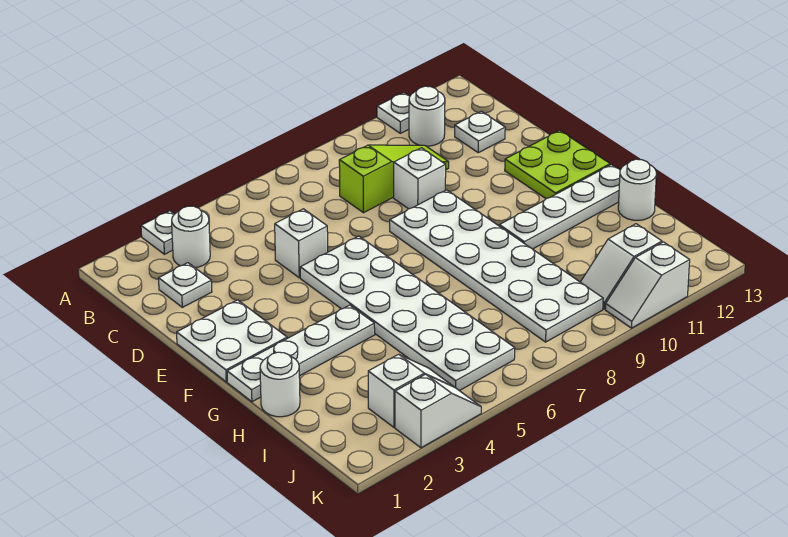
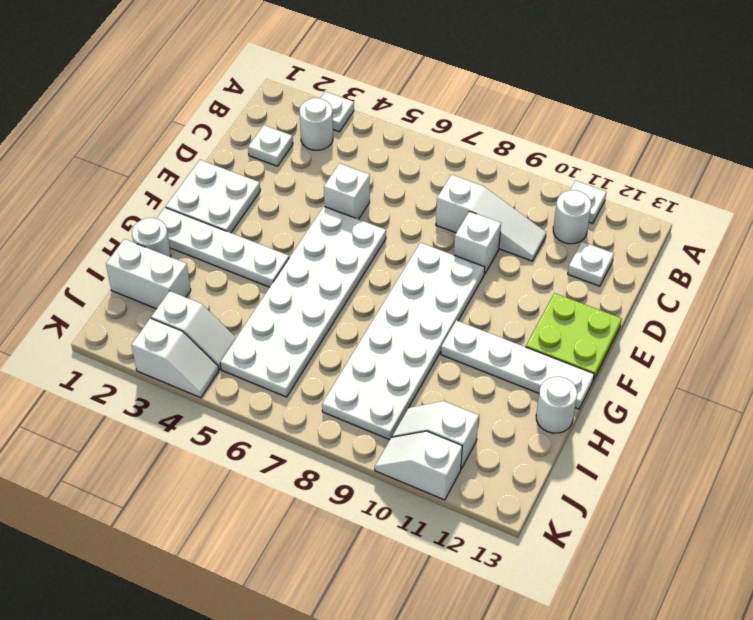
lime slope C8:C10 level 1 top 8 -> white slope C8:C10 level 1 top 8
none -> white brick I1:I2 level 1

